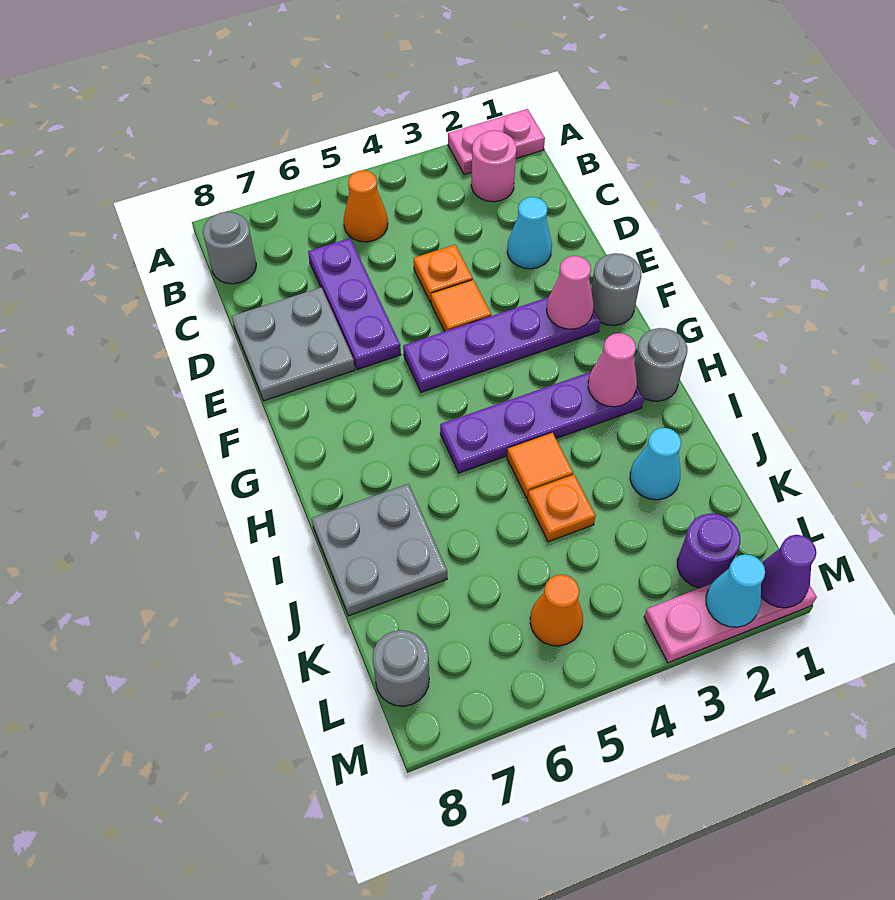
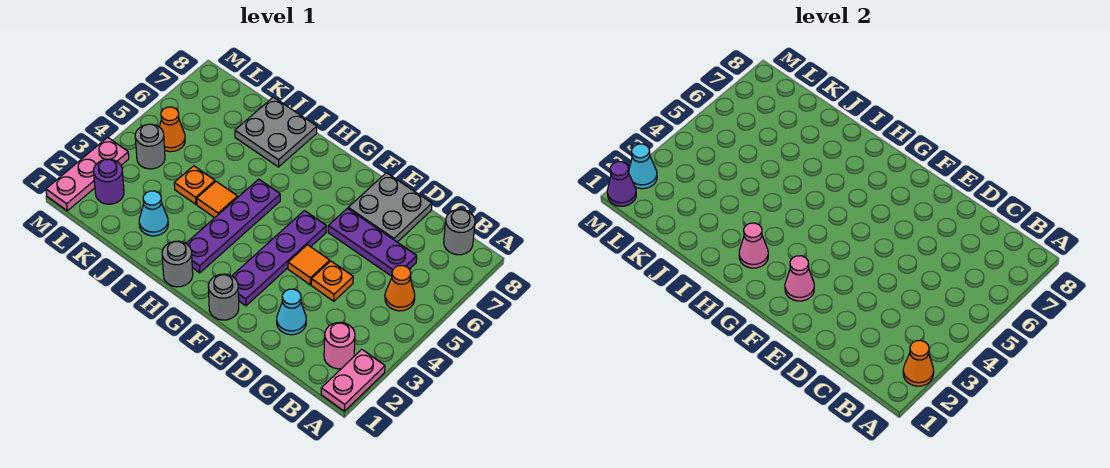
none -> orange cone A2 level 2
grey round brick L8 level 1 -> grey round brick L4 level 1

